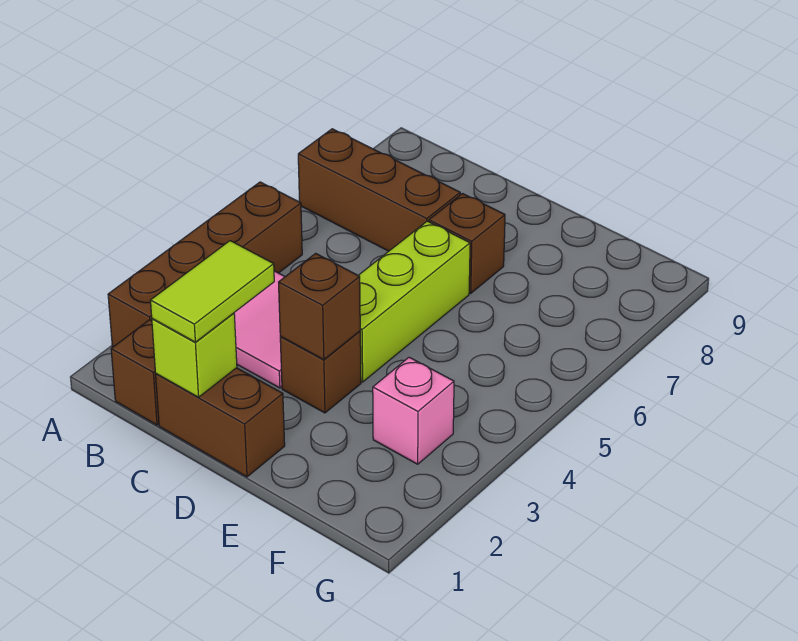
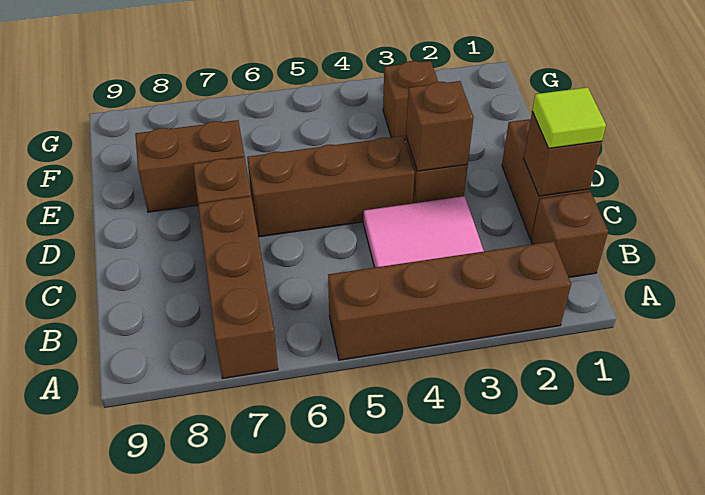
lime brick C1 level 2 -> brown brick C1 level 2
lime tile C1:C2 level 3 -> lime tile C1 level 3
lime brick D4:D6 level 1 -> brown brick D4:D6 level 1
none -> brown brick E7:E8 level 1
pink brick F3 level 1 -> brown brick F3 level 1

